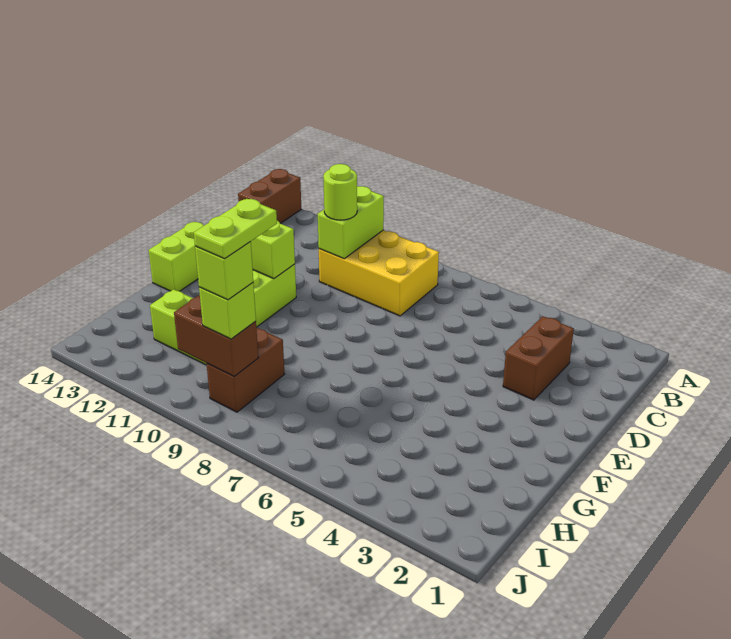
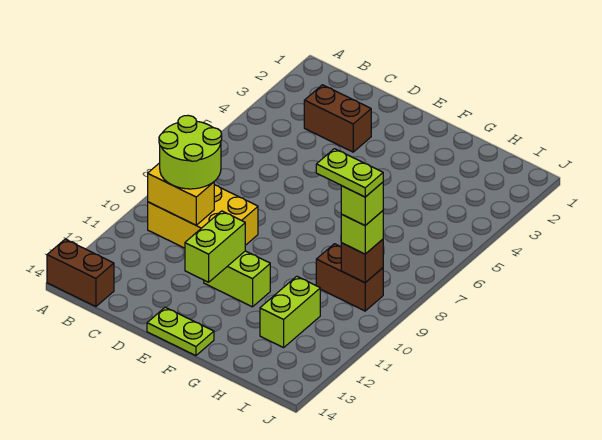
yellow brick B8:C10 level 1 -> yellow brick B9:D10 level 1
lime brick B10:C10 level 2 -> yellow brick B10:C10 level 2
lime round brick C10 level 3 -> lime round brick B9:C10 level 3
lime brick E14:F14 level 1 -> lime plate E14:F14 level 1
brown brick I9:I10 level 2 -> brown brick I9 level 2

